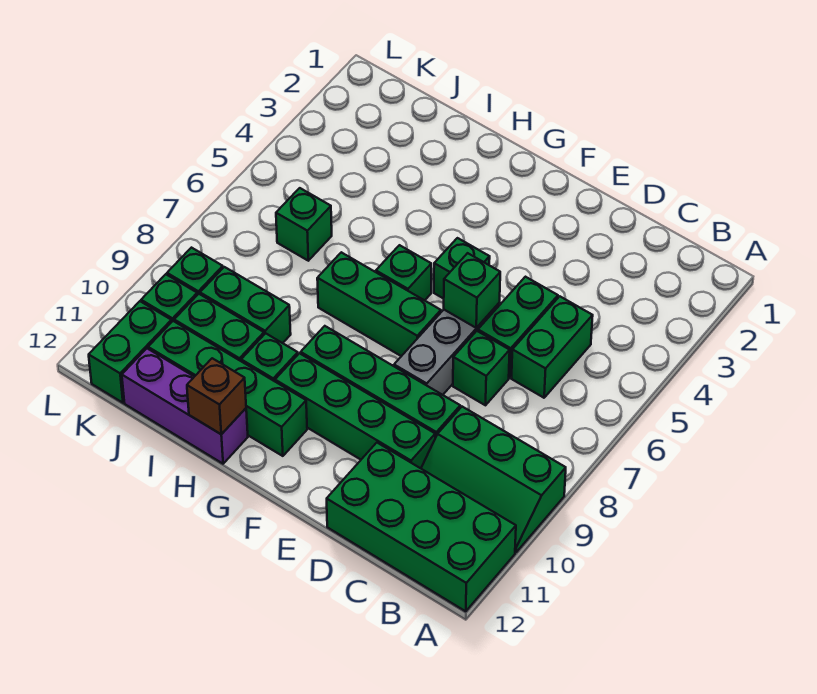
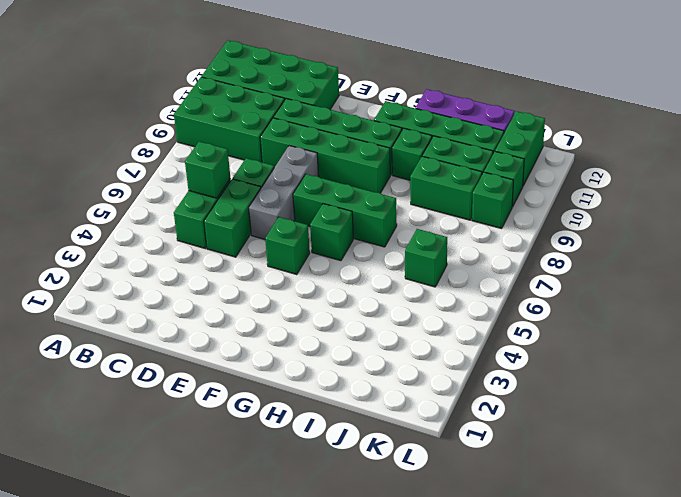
green slope A9:C10 level 1 top 9 -> green brick A9:C10 level 1
green brick E6 level 2 -> green brick C6 level 2
brown brick H12 level 2 -> none

